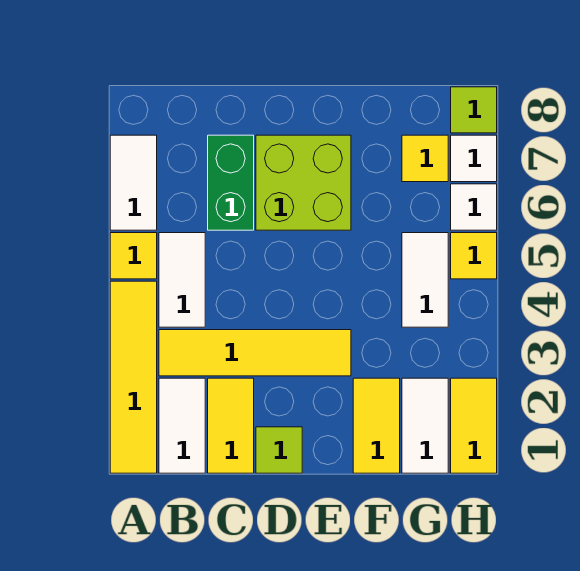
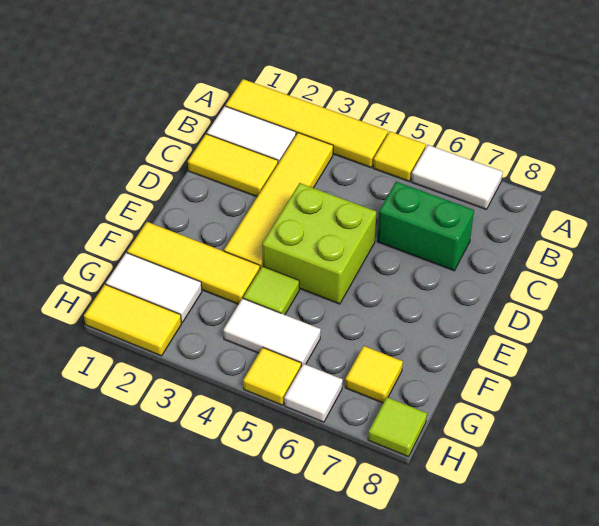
white tile B4:B5 level 1 -> none
lime tile D1 level 1 -> lime tile F4 level 1
lime brick D6:E7 level 1 -> lime brick D4:E5 level 1
yellow tile F1:F2 level 1 -> yellow tile F1:F3 level 1
white tile H7 level 1 -> none

